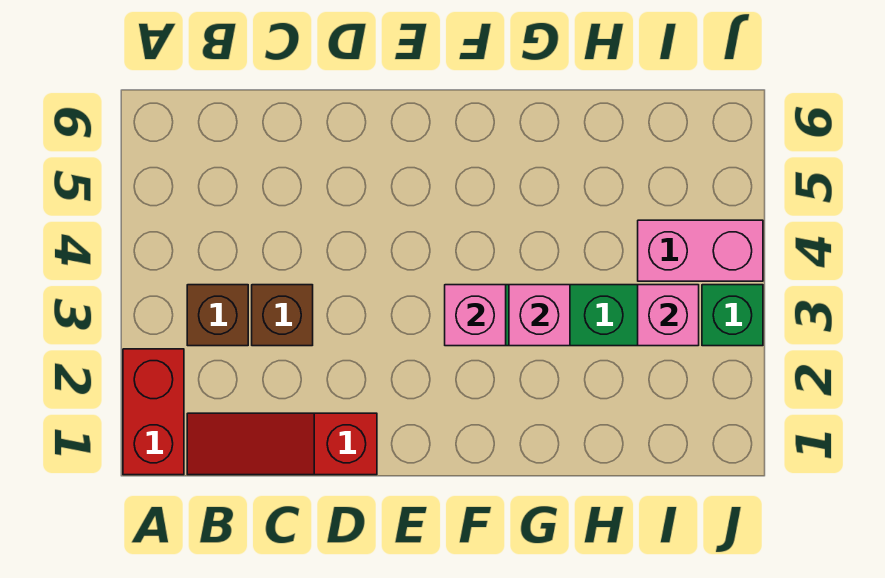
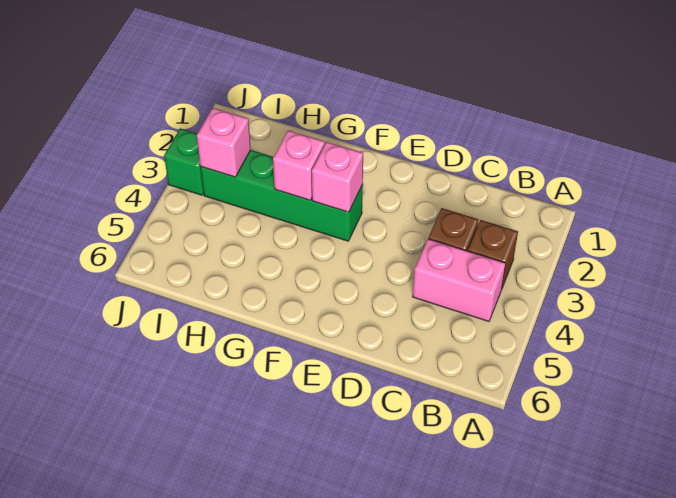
red brick A1:A2 level 1 -> none
red slope B1:D1 level 1 top D -> none
pink brick I4:J4 level 1 -> pink brick B4:C4 level 1

